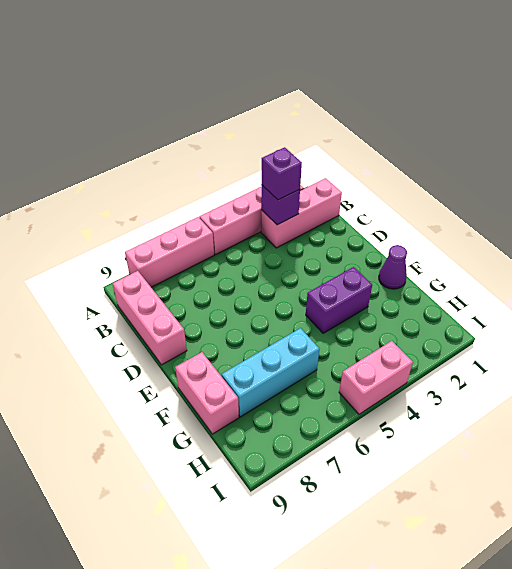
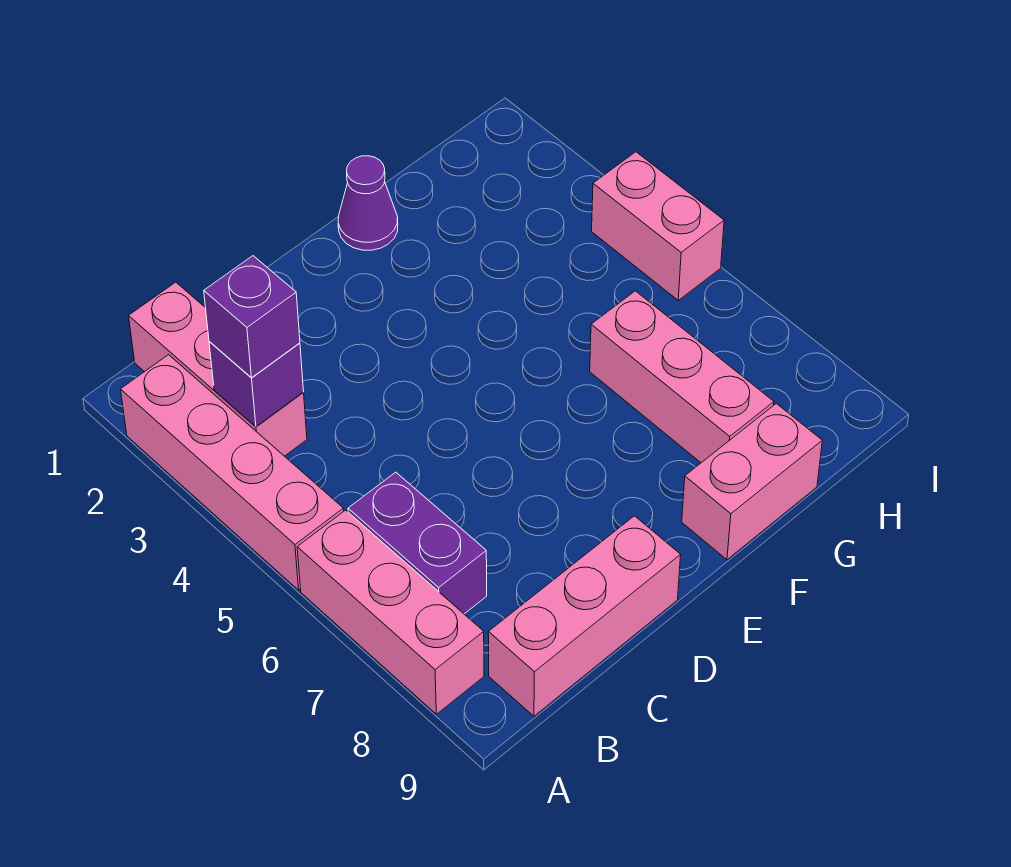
purple brick F3:F4 level 1 -> purple brick B6:B7 level 1
cyan brick G6:G8 level 1 -> pink brick G6:G8 level 1

